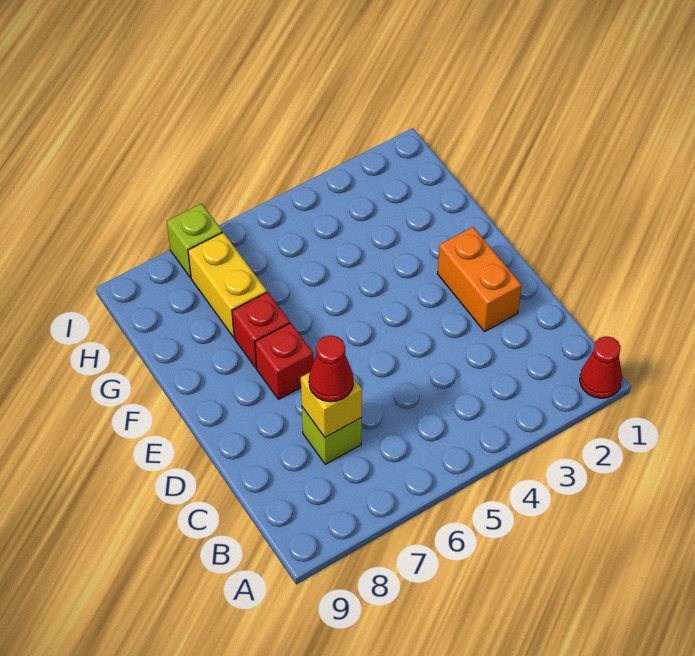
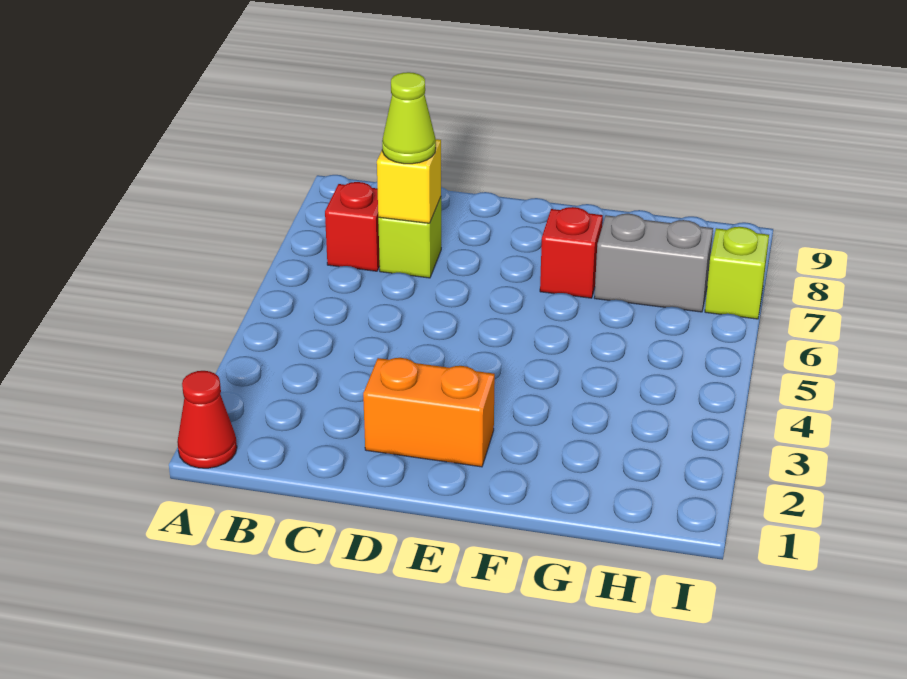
red cone C7 level 3 -> lime cone C7 level 3
red brick E7 level 1 -> red brick B7 level 1
yellow brick G7:H7 level 1 -> grey brick G7:H7 level 1

